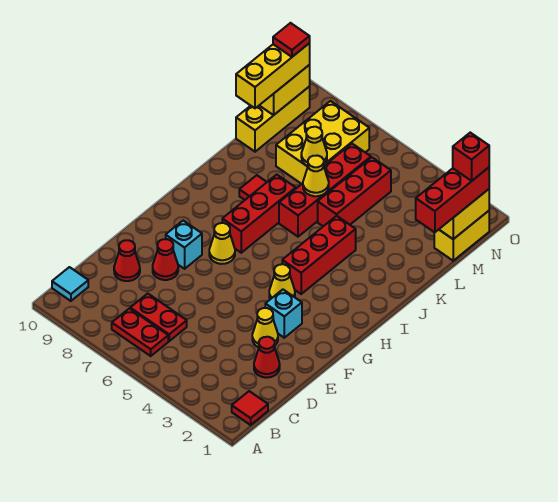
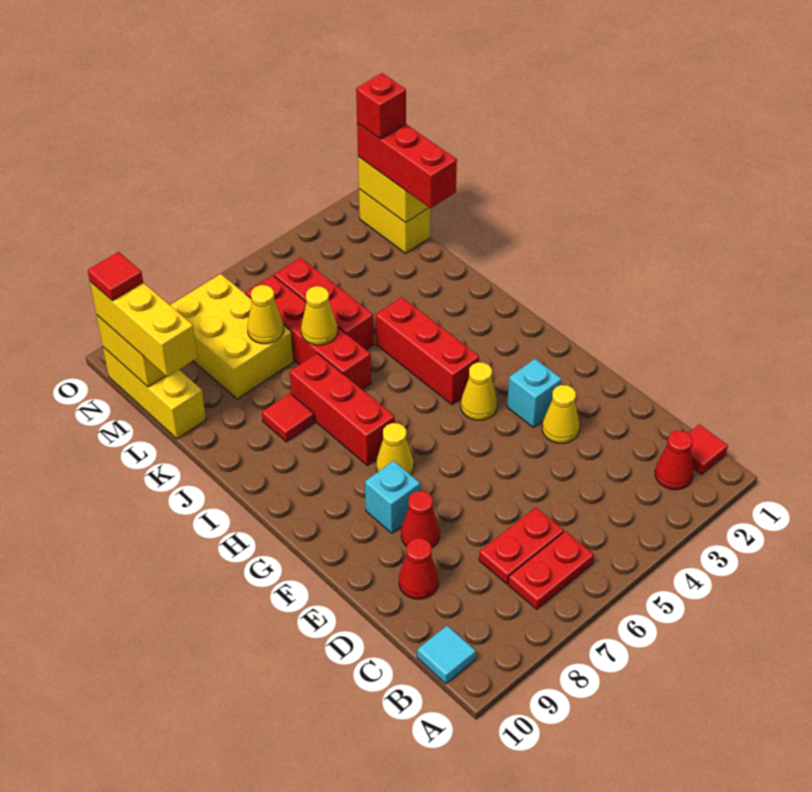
red cone D2 level 1 -> red cone B2 level 1

